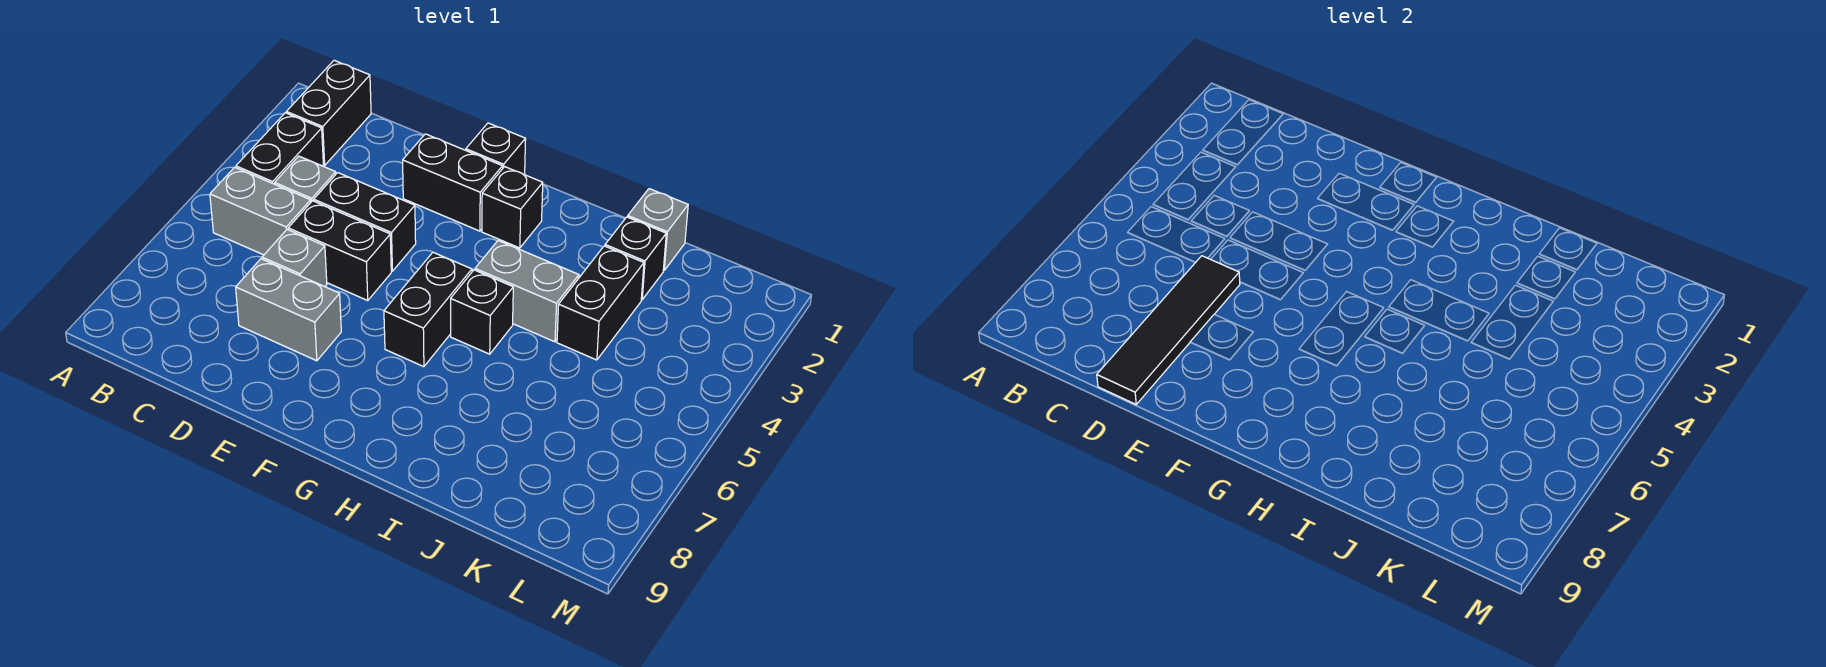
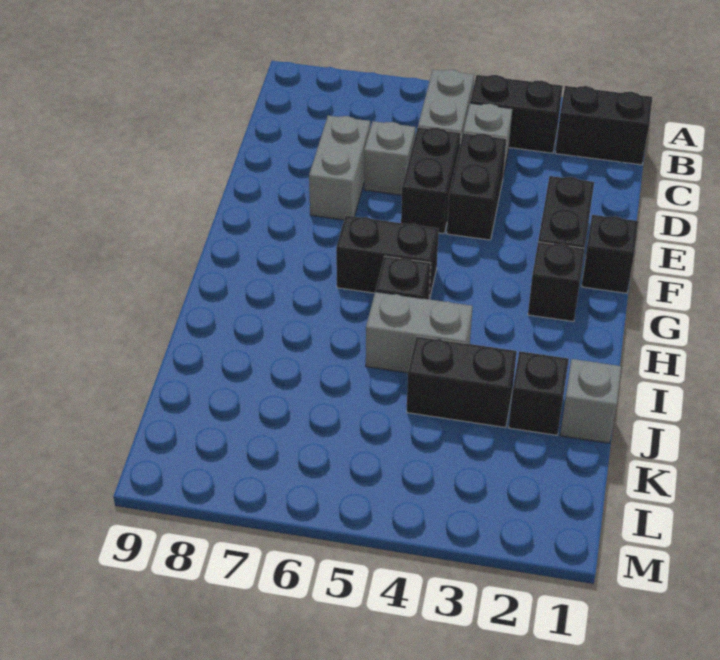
black tile D6:D9 level 2 -> none
grey brick H4:I4 level 1 -> grey brick I4:I5 level 1

